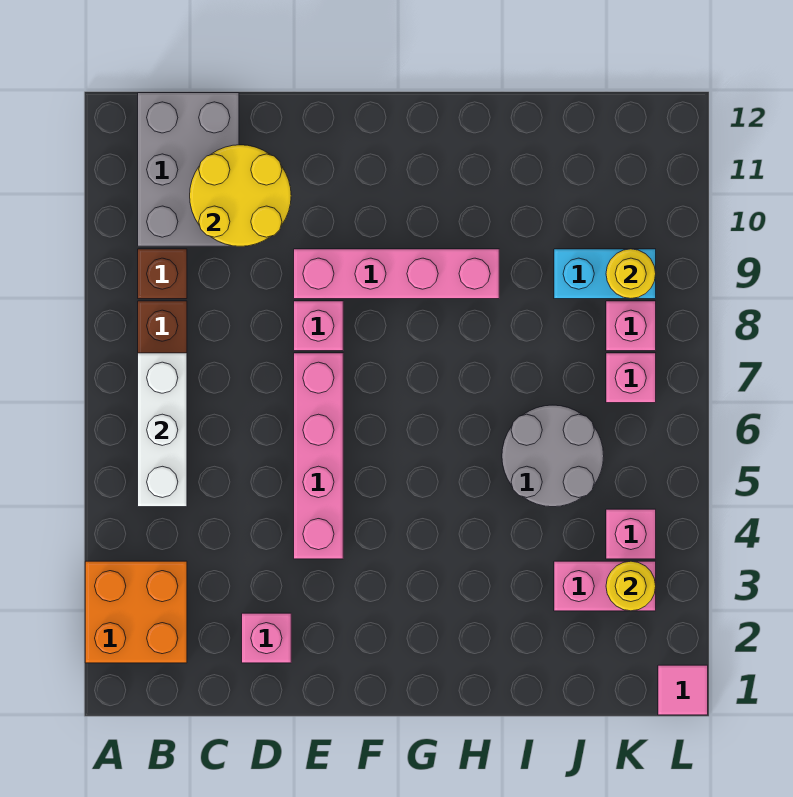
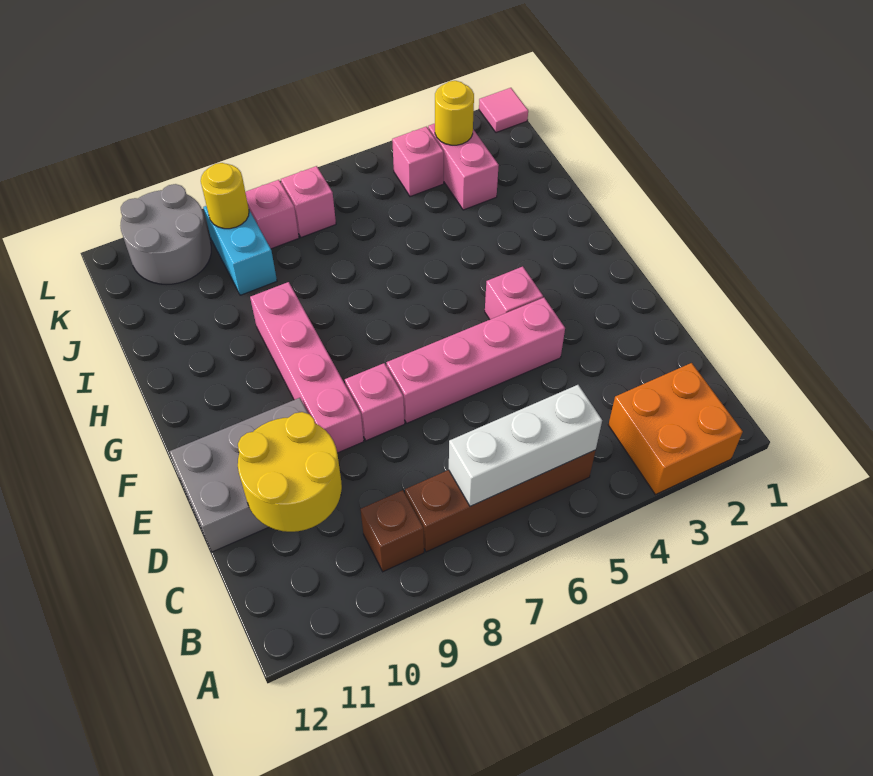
grey brick B10:C12 level 1 -> grey brick D10:E12 level 1
pink brick D2 level 1 -> pink brick F4 level 1
grey round brick I5:J6 level 1 -> grey round brick K10:L11 level 1

